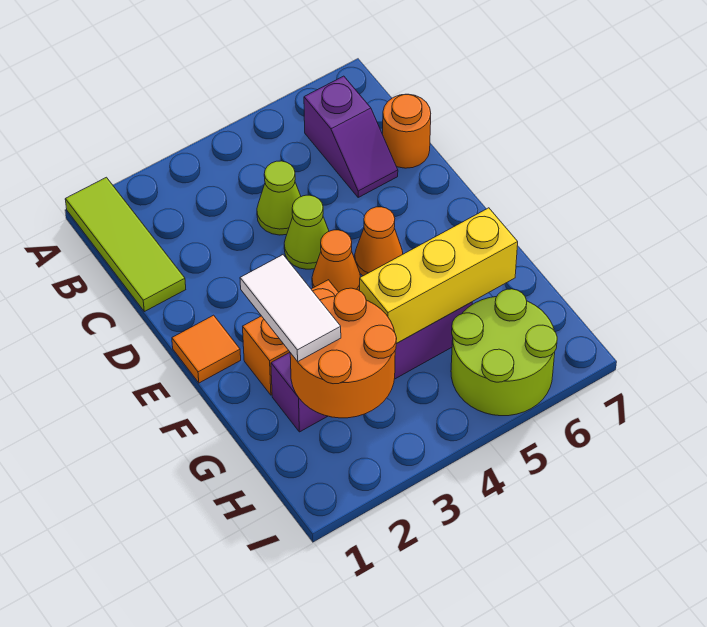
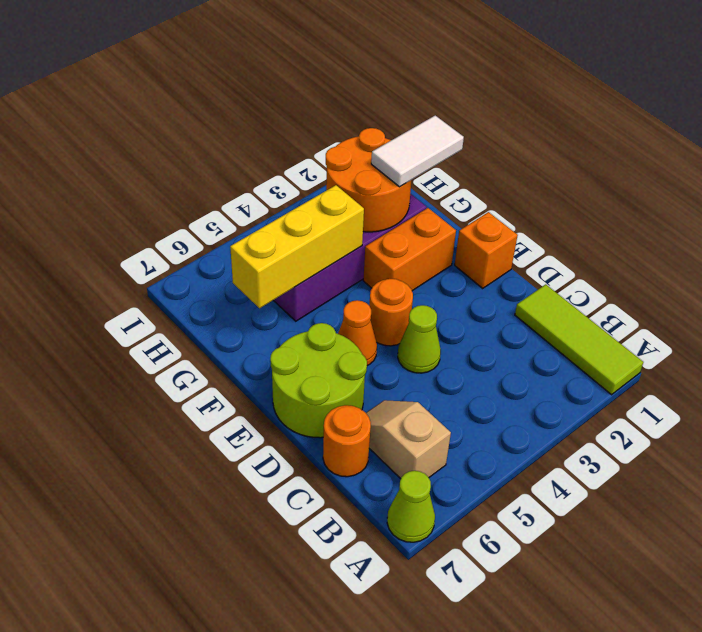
purple slope B6:C6 level 1 top B -> tan slope B6:C6 level 1 top B
lime cone C4 level 1 -> lime cone A7 level 1
orange tile E1 level 1 -> orange brick E1 level 1
orange cone E4 level 1 -> orange round brick E4 level 1
white tile F2:G2 level 3 -> white tile G1:G2 level 3
lime round brick H5:I6 level 1 -> lime round brick D6:E7 level 1

